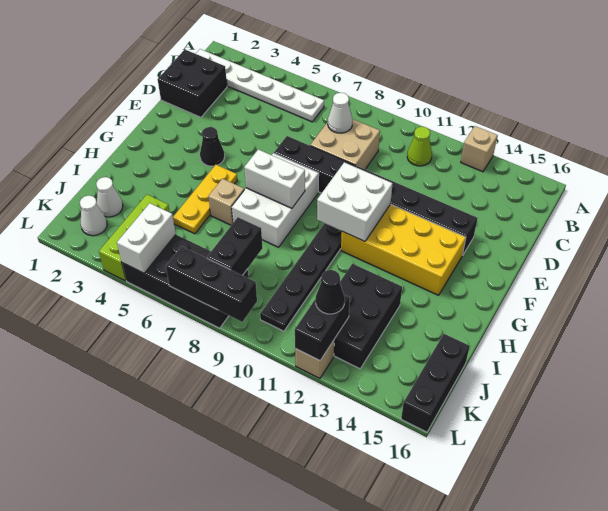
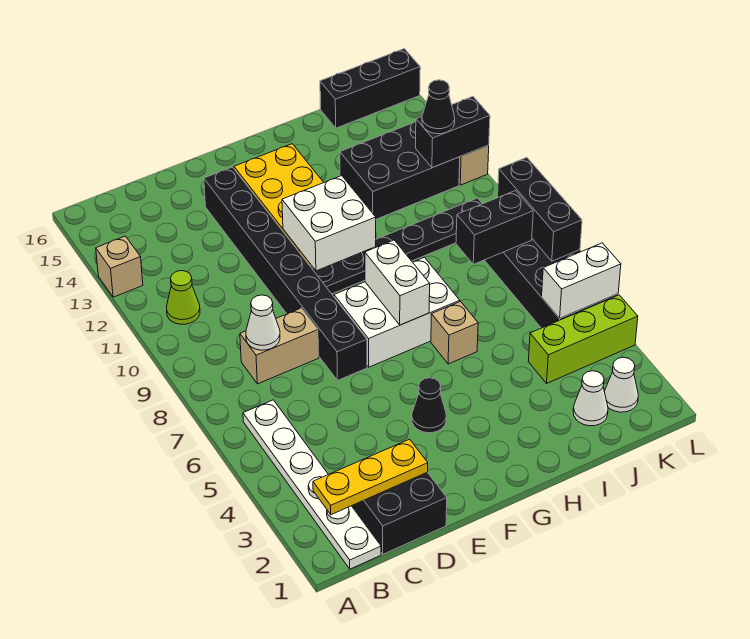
tan brick C8:D9 level 1 -> tan brick C8:D8 level 1
yellow plate G5:I5 level 1 -> yellow plate B2:D2 level 2

